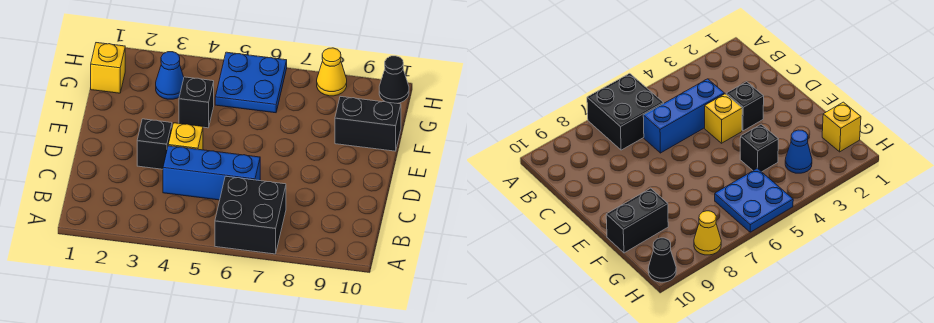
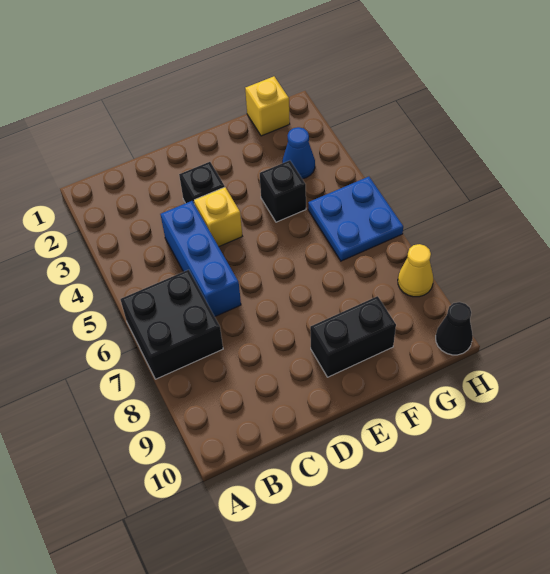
black brick F9:F10 level 1 -> black brick E9:F9 level 1

